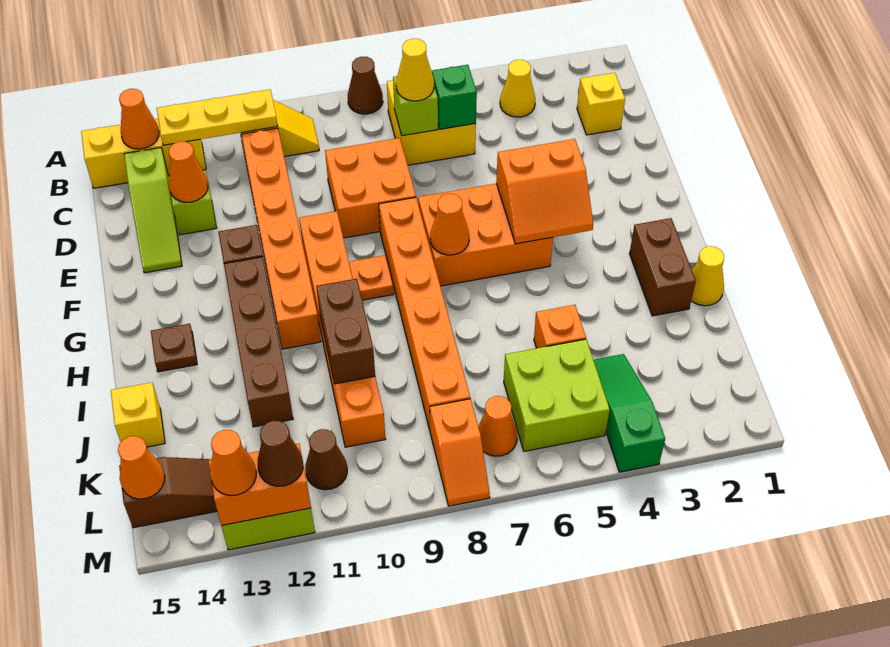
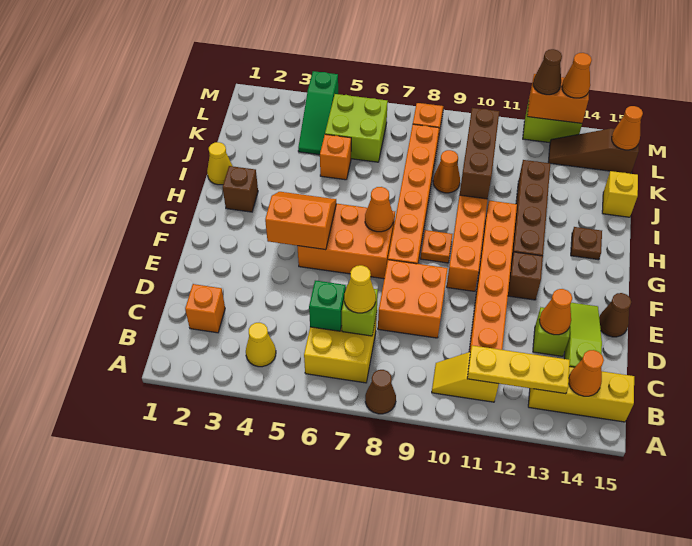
yellow brick C2 level 1 -> orange brick C2 level 1
brown brick H2:I2 level 1 -> brown brick H2 level 1
brown brick I10:J10 level 2 -> brown brick I10:K10 level 2
orange cone L7 level 1 -> orange cone J9 level 1
brown cone L11 level 1 -> brown cone E15 level 1

